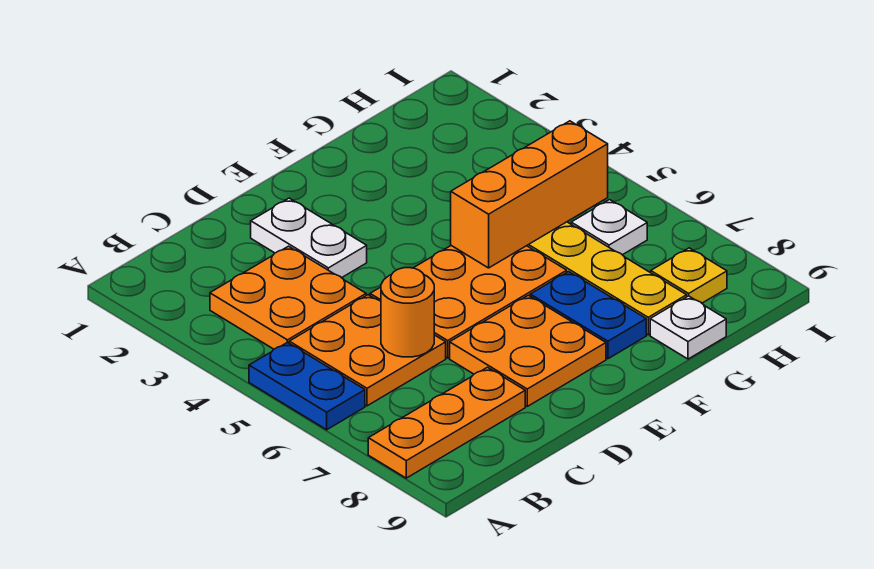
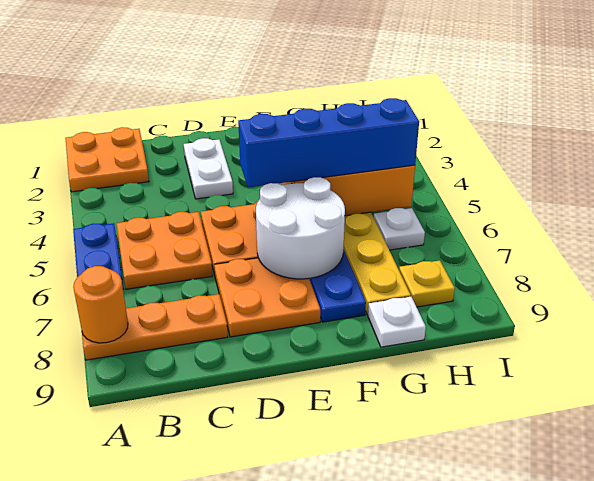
orange plate B3:C4 level 1 -> orange plate A1:B2 level 1
orange round brick C6 level 2 -> orange round brick A8 level 2
none -> blue brick E5:H5 level 3
none -> white round brick E6:F7 level 2

